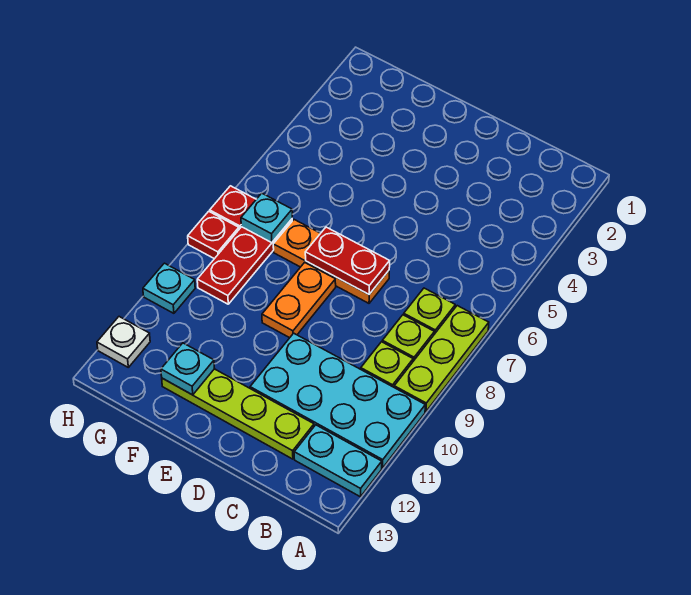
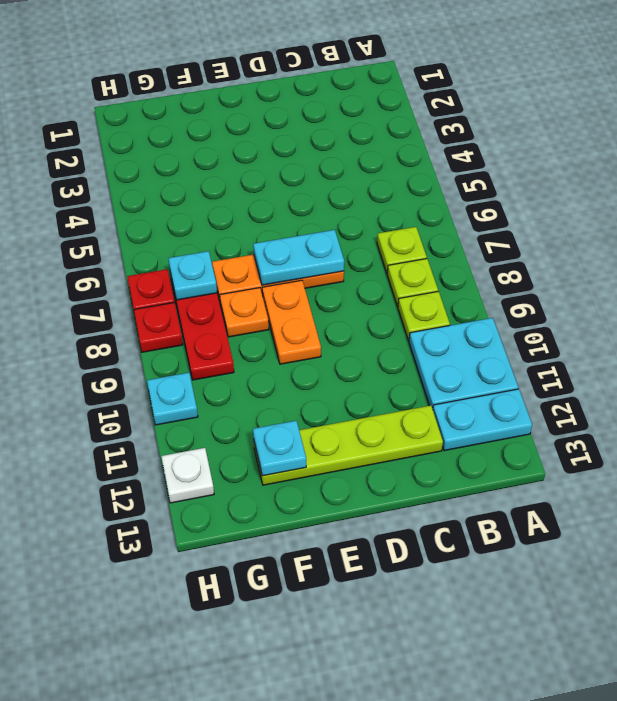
lime plate A7:A9 level 1 -> none
cyan plate A10:D11 level 1 -> cyan plate A10:B11 level 1
red plate D7:E7 level 2 -> cyan plate D7:E7 level 2
none -> orange plate F8 level 1

